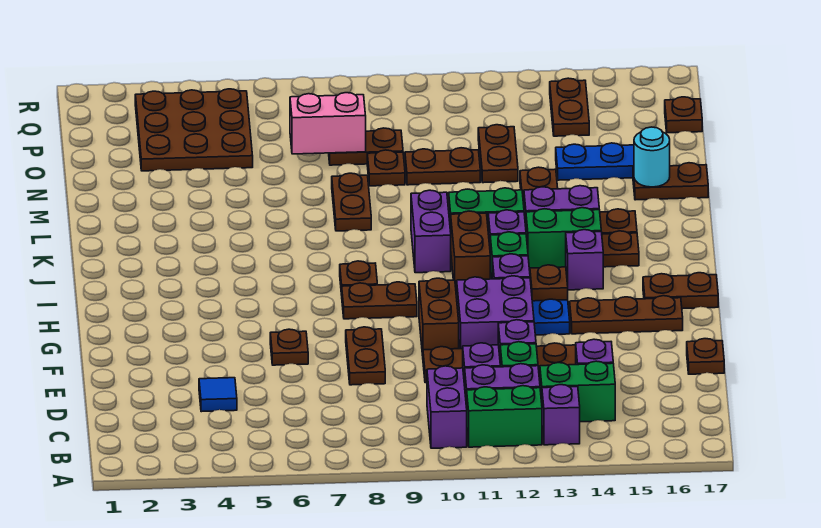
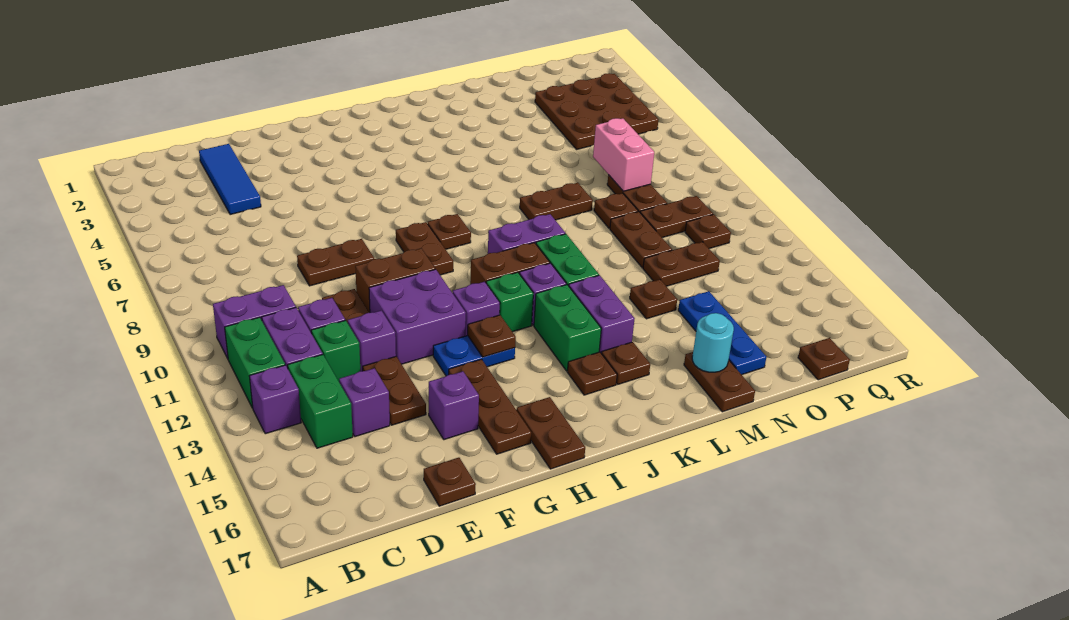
blue tile D4 level 1 -> blue tile D2:D4 level 1
brown plate F6 level 1 -> brown plate P11 level 1
purple brick I14 level 1 -> purple brick F15 level 1
brown plate P14:Q14 level 1 -> brown plate O10:P10 level 1

